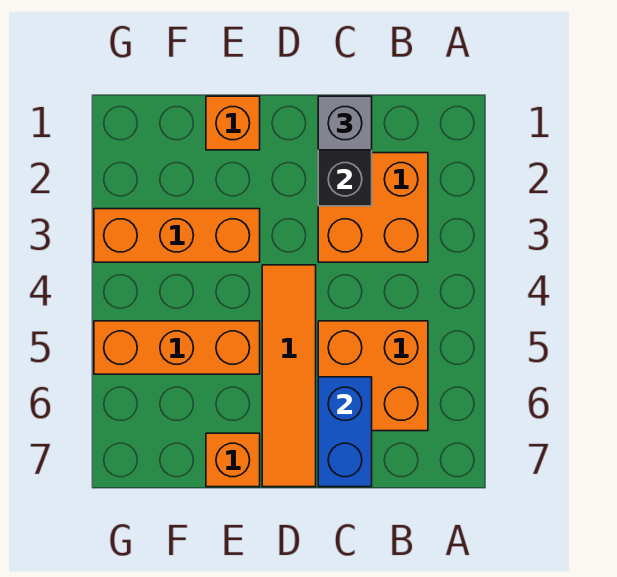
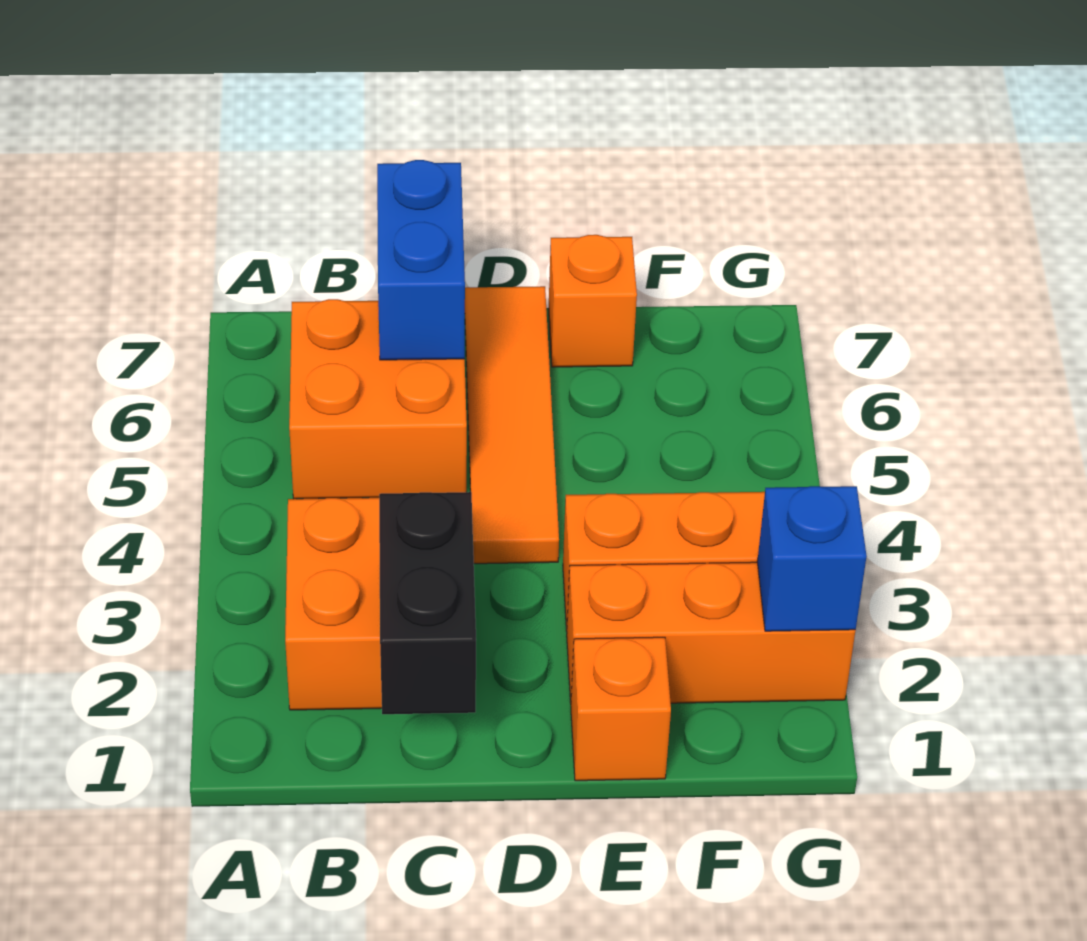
grey brick C1 level 3 -> none
orange brick E5:G5 level 1 -> orange brick E2:G2 level 1
none -> blue brick G2 level 2

